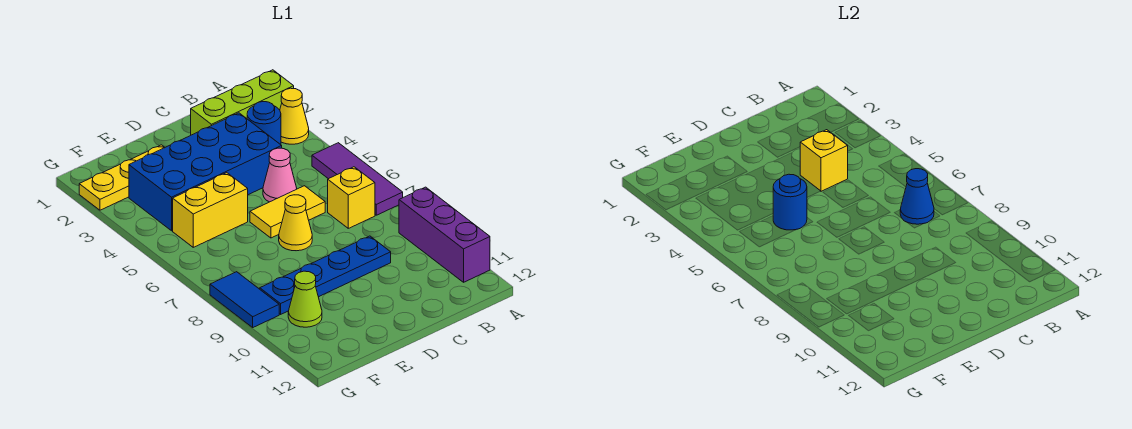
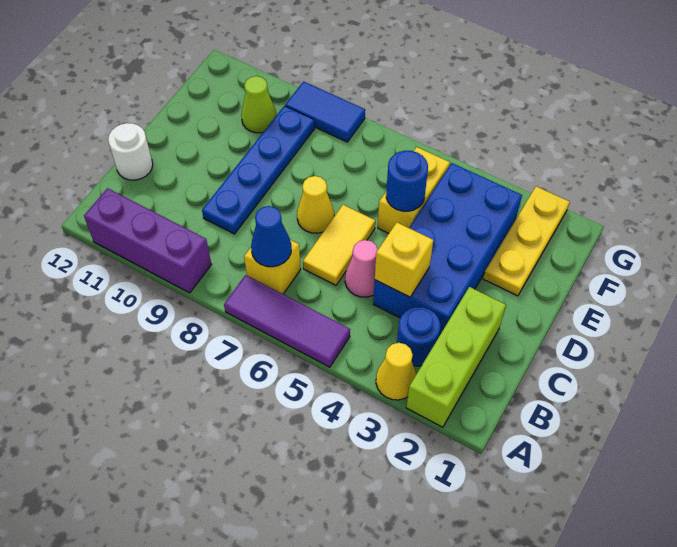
none -> white round brick C12 level 1

